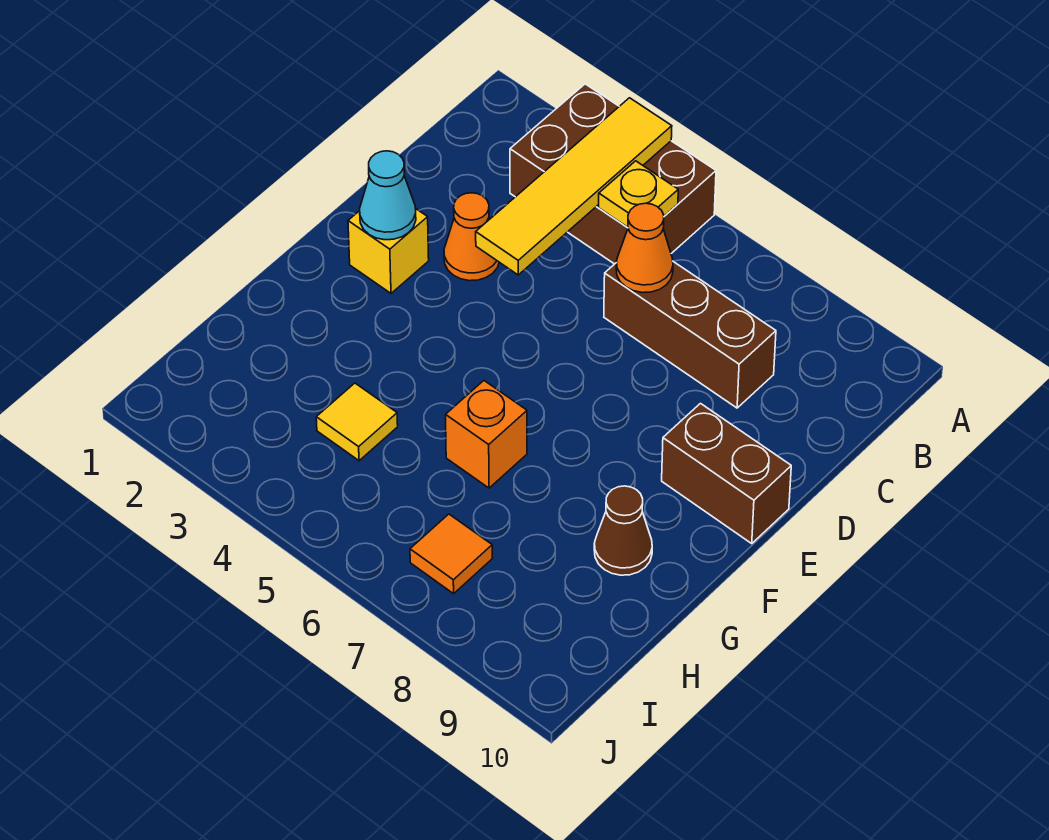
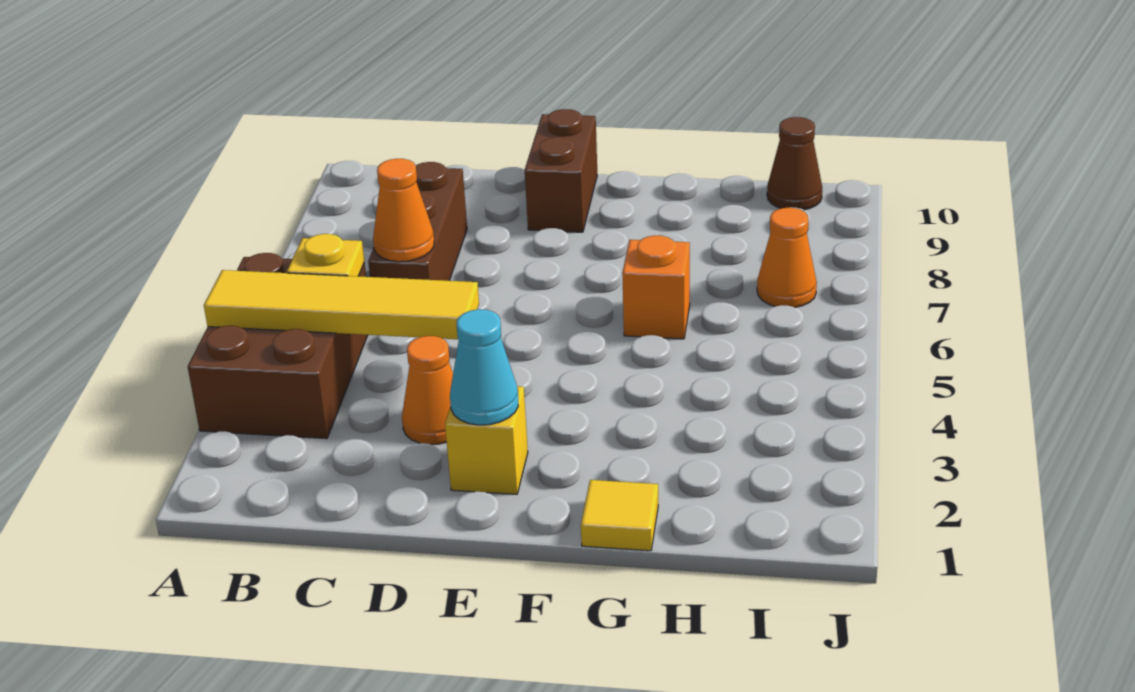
brown cone G9 level 1 -> brown cone I10 level 1
yellow tile H4 level 1 -> yellow tile G1 level 1
orange tile I7 level 1 -> orange cone I7 level 1

